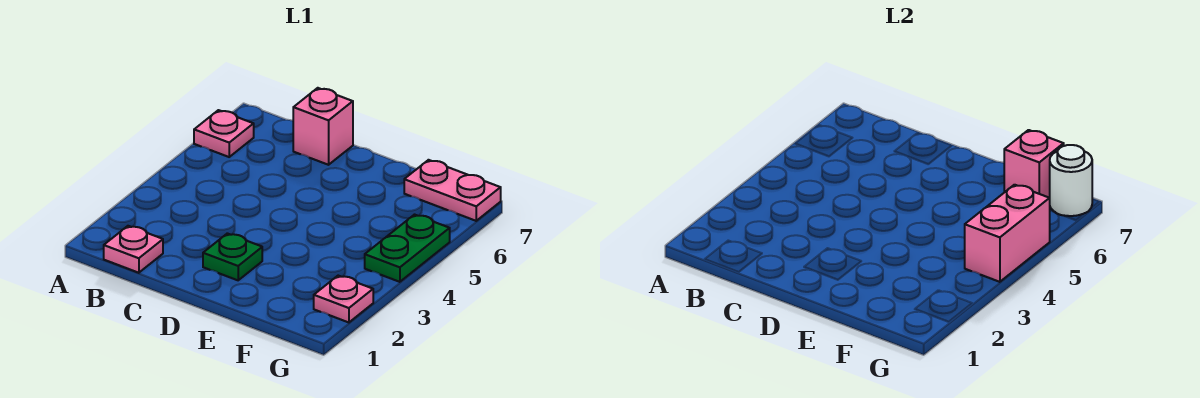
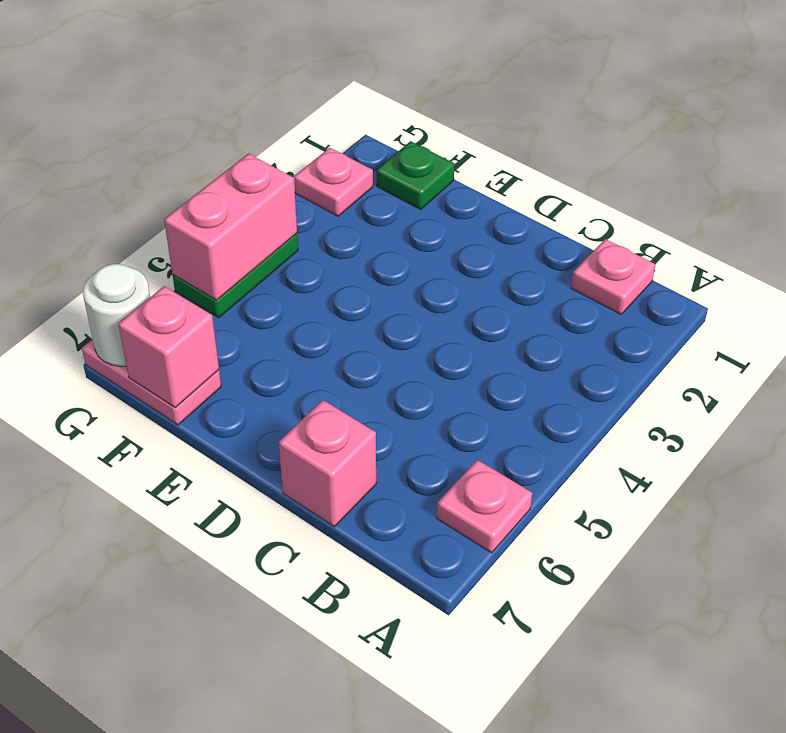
green plate D2 level 1 -> green plate F1 level 1

